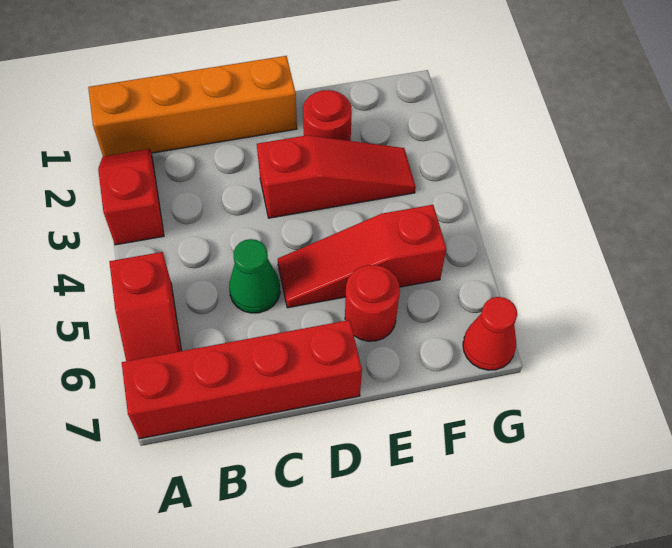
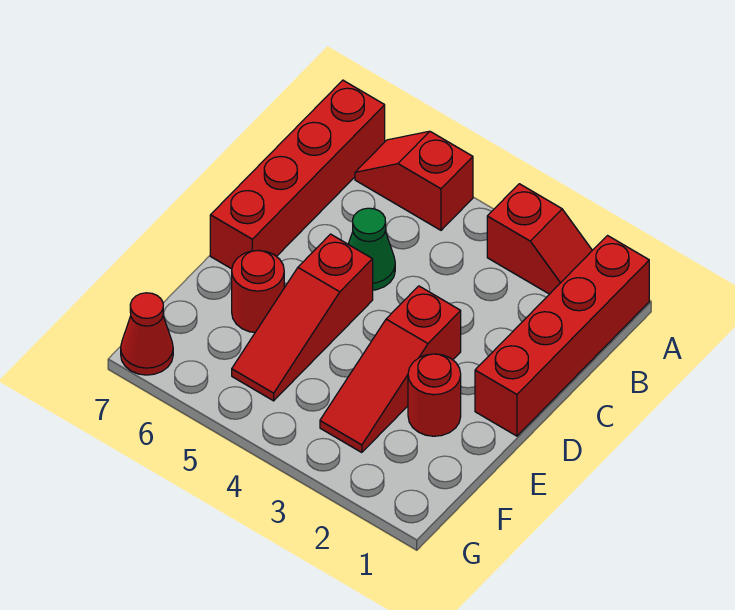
orange brick A1:D1 level 1 -> red brick A1:D1 level 1
red slope D5:F5 level 1 top F -> red slope D5:F5 level 1 top D

